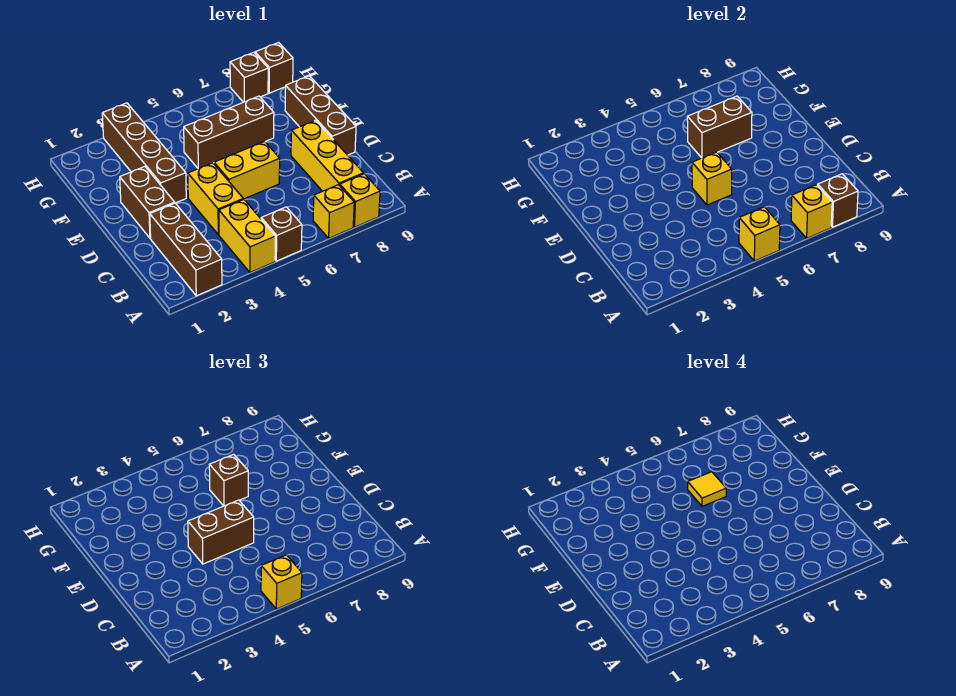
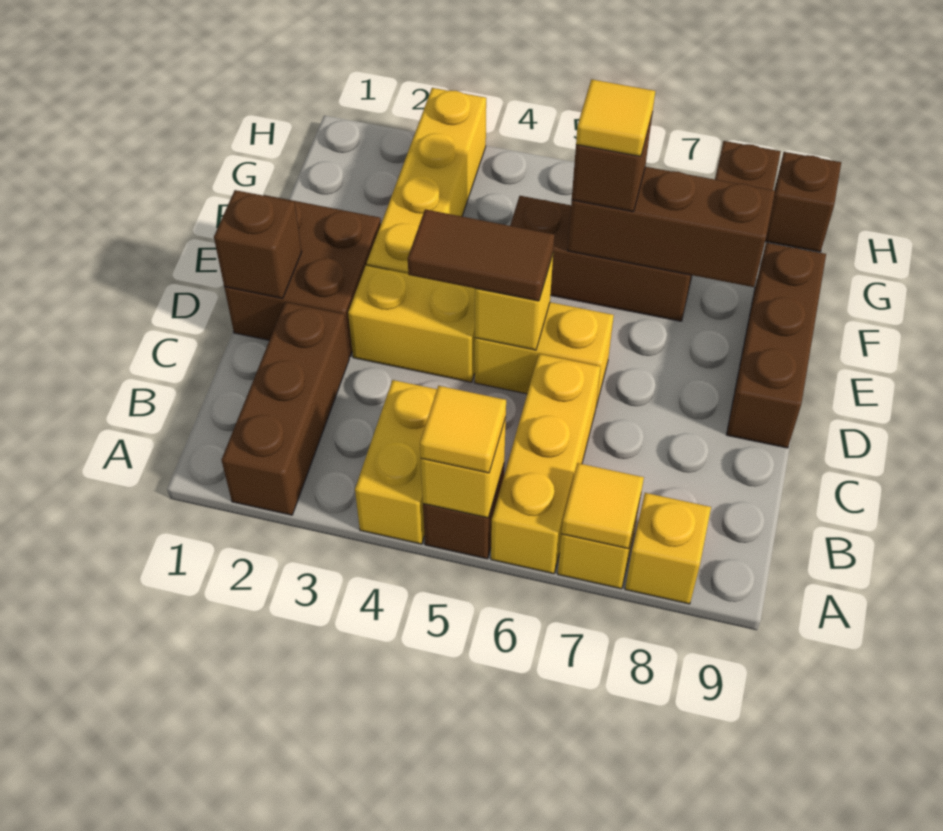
yellow brick A5 level 3 -> yellow tile A5 level 3
yellow brick A7 level 2 -> yellow tile A7 level 2
brown brick A8 level 2 -> brown brick D1 level 2
yellow brick B8:D8 level 1 -> yellow brick A6:C6 level 1
yellow brick C4:D4 level 1 -> yellow brick D3:D4 level 1
brown brick D2:E2 level 1 -> brown brick D1:E2 level 1
brown brick D4:D5 level 3 -> brown tile D4:D5 level 3
brown brick E3:H3 level 1 -> yellow brick E3:H3 level 1
brown brick F6:F7 level 2 -> brown brick F6:F8 level 2

